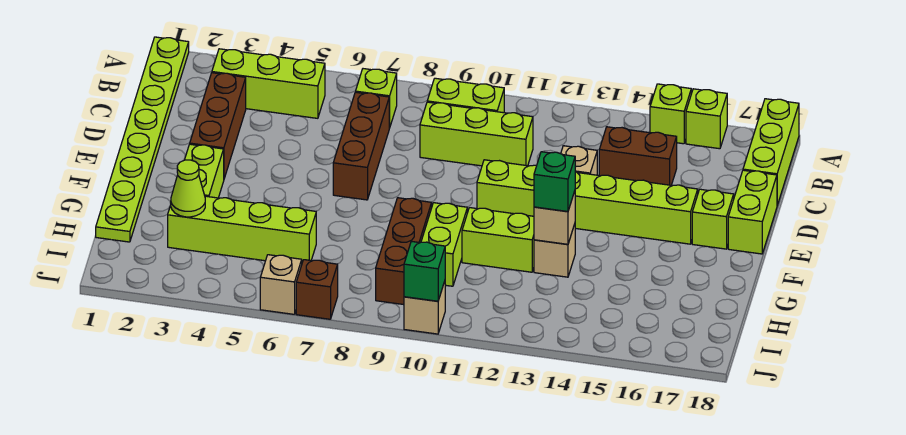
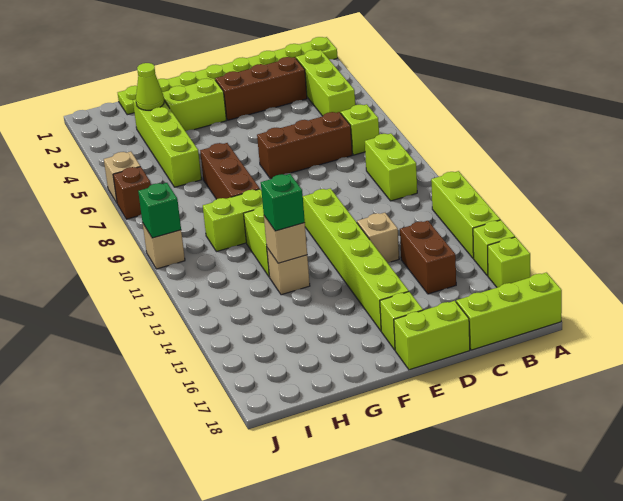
lime brick C9:C11 level 1 -> lime brick A12:A14 level 1
brown brick G9:I9 level 1 -> brown brick G7:G9 level 1

